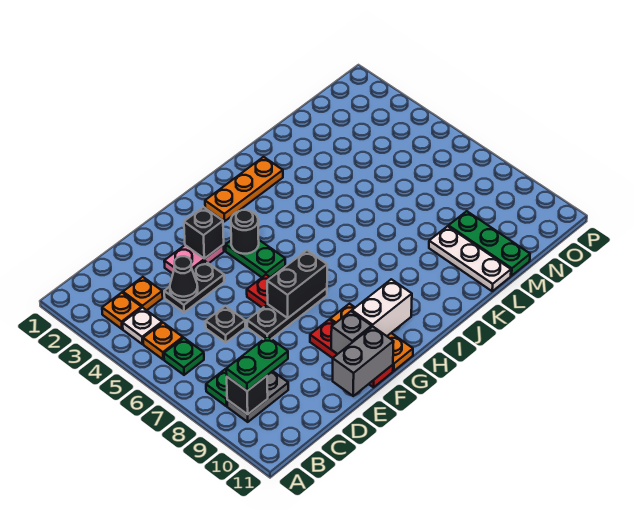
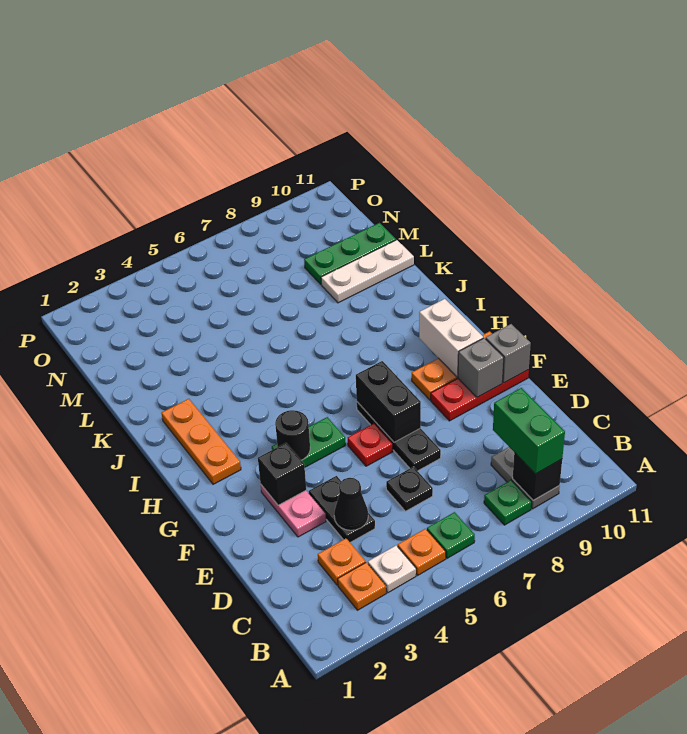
green plate B9:C9 level 3 -> green brick B9:C9 level 3
grey brick E11:F11 level 2 -> grey brick F11 level 2

